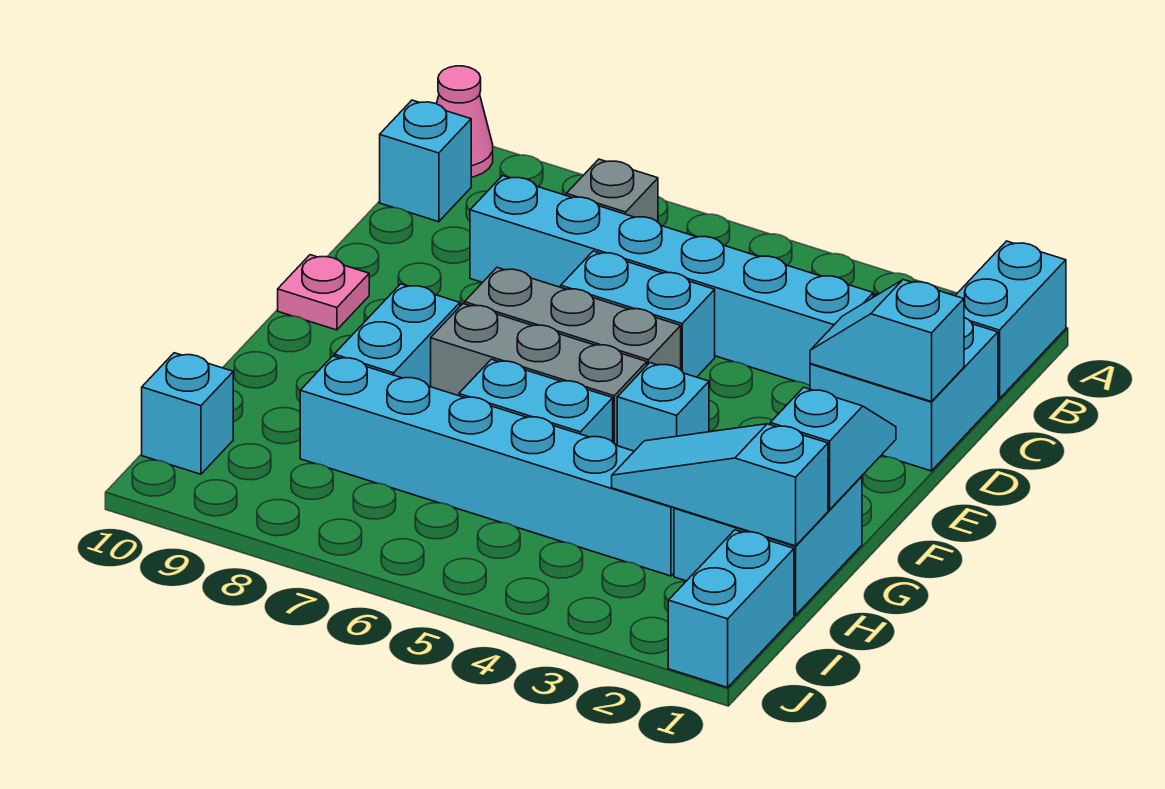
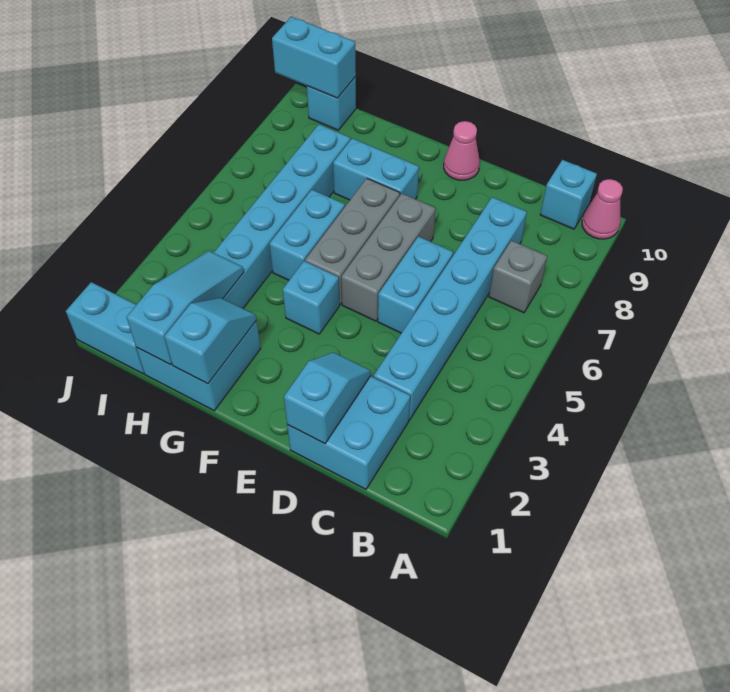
cyan brick A1:B1 level 1 -> cyan brick I10:J10 level 2
pink plate E10 level 1 -> pink cone E10 level 1
cyan slope F1:G1 level 2 top G -> cyan slope G1:G2 level 2 top 1

